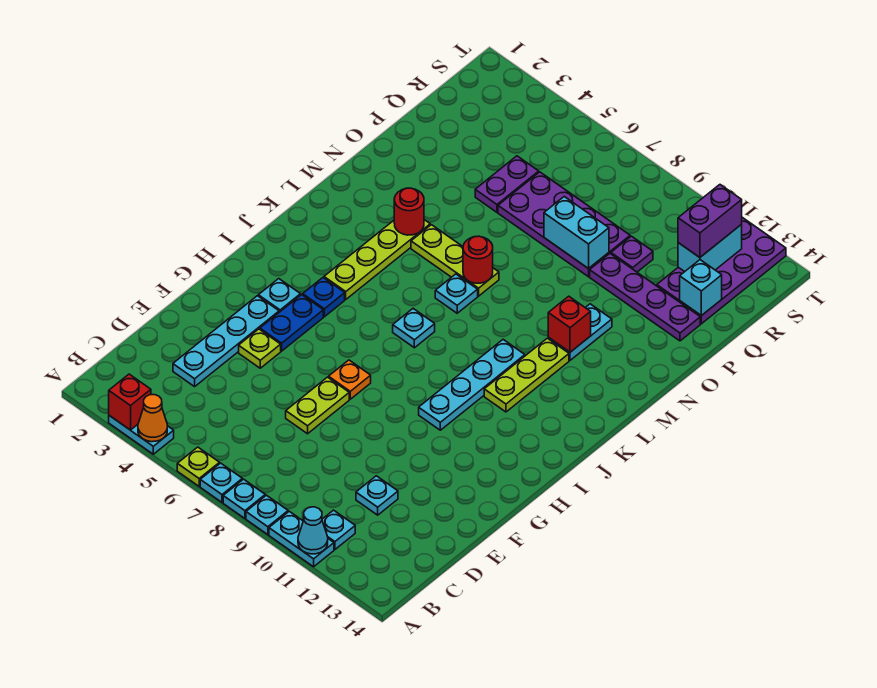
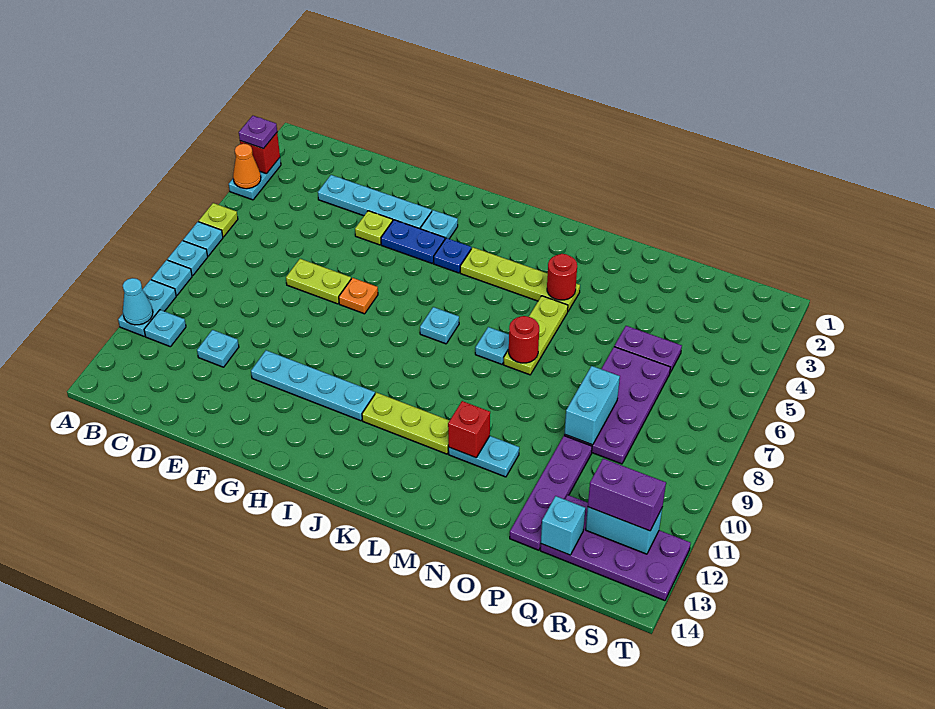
cyan plate H10:K10 level 1 -> cyan plate F11:I11 level 1
purple plate Q10 level 1 -> purple plate A3 level 3

